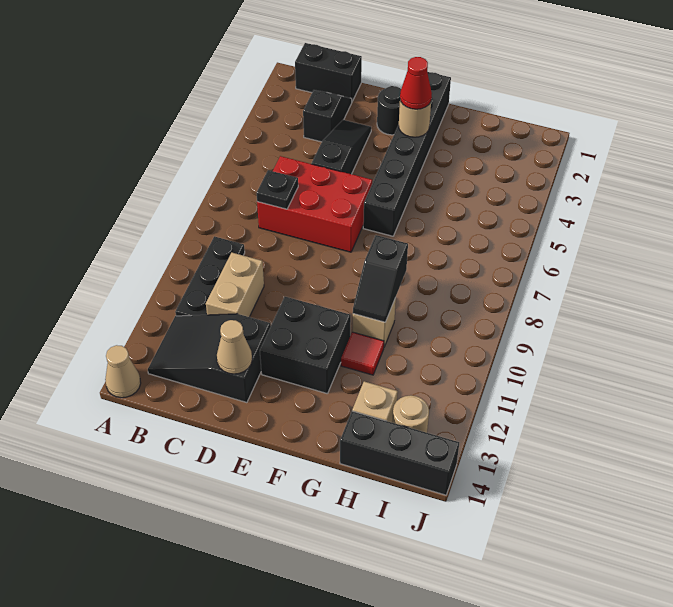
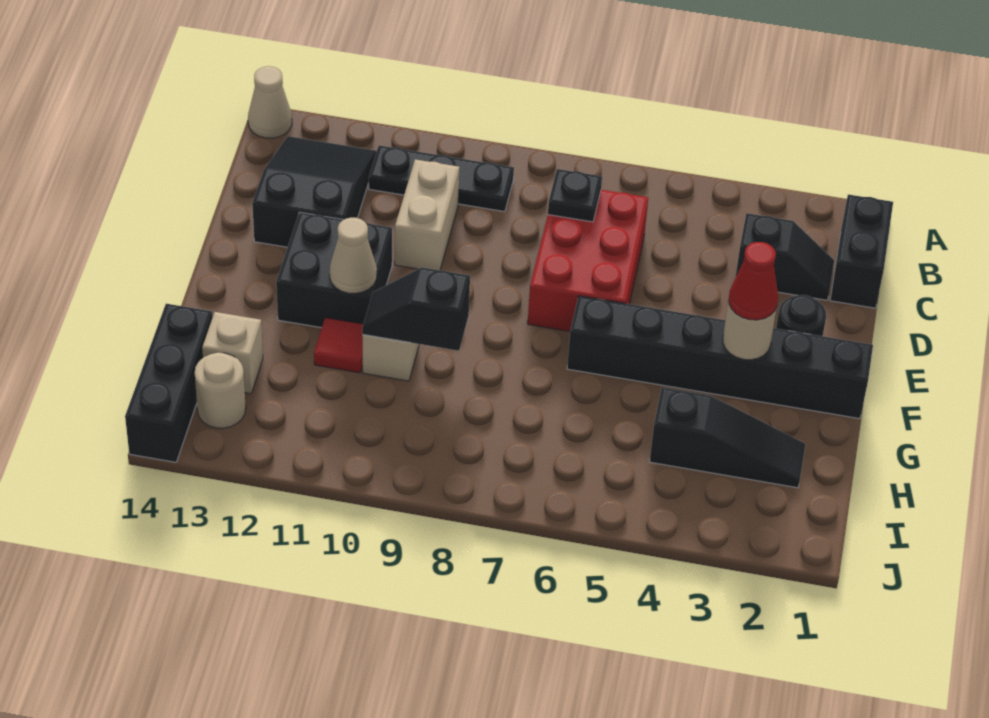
tan brick C10:C11 level 1 -> tan brick C10:D10 level 1
black slope D3:D5 level 1 top 5 -> black slope H2:H4 level 1 top 4
tan cone D13 level 2 -> tan cone F11 level 2

